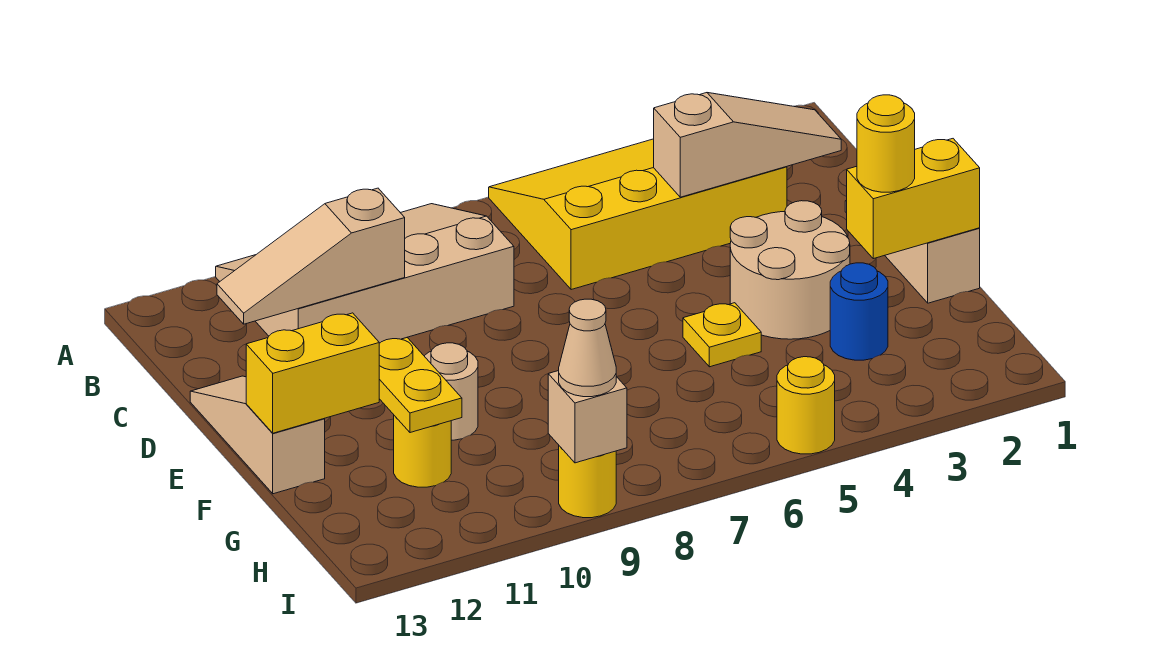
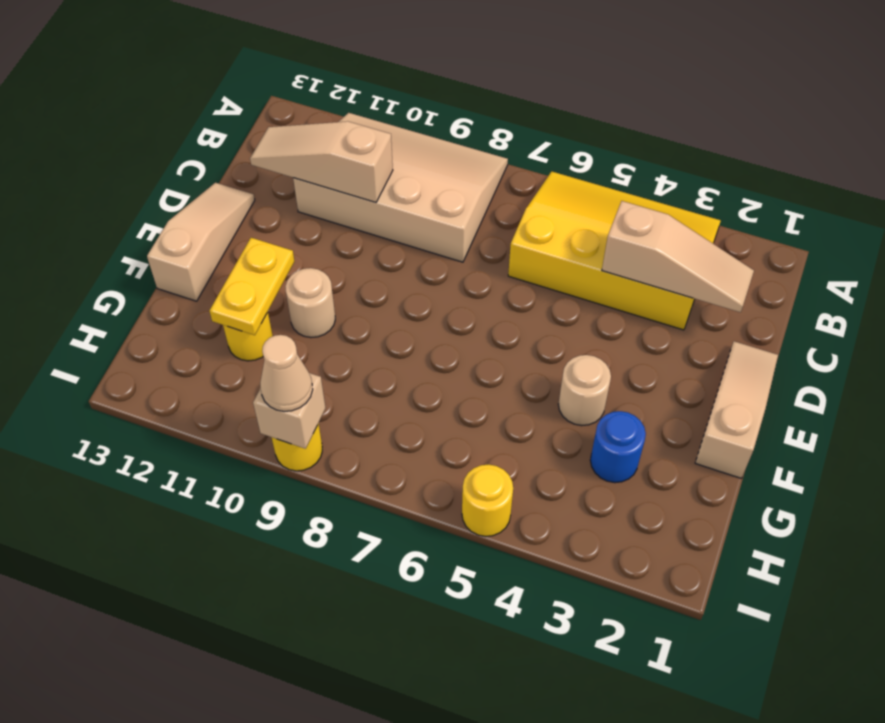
tan round brick E3:F4 level 1 -> tan round brick F4 level 1
yellow brick F1:F2 level 2 -> none
yellow round brick F2 level 3 -> none
yellow plate F5 level 1 -> none
yellow brick F12:F13 level 2 -> none

